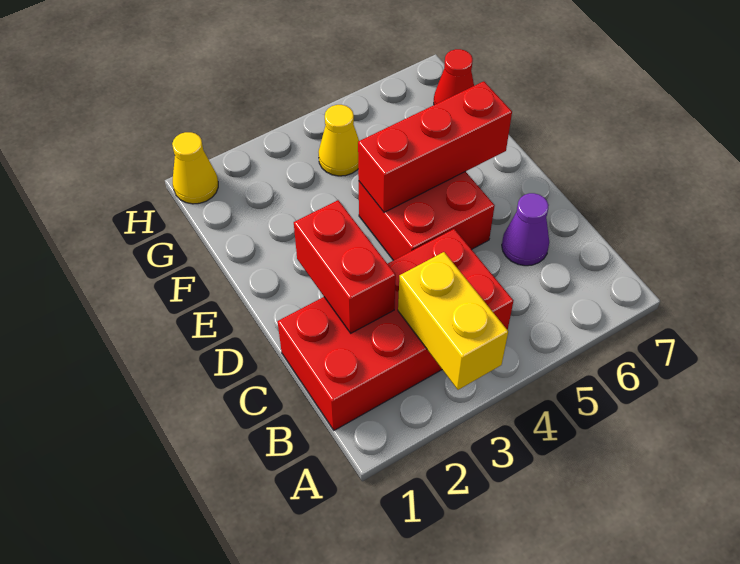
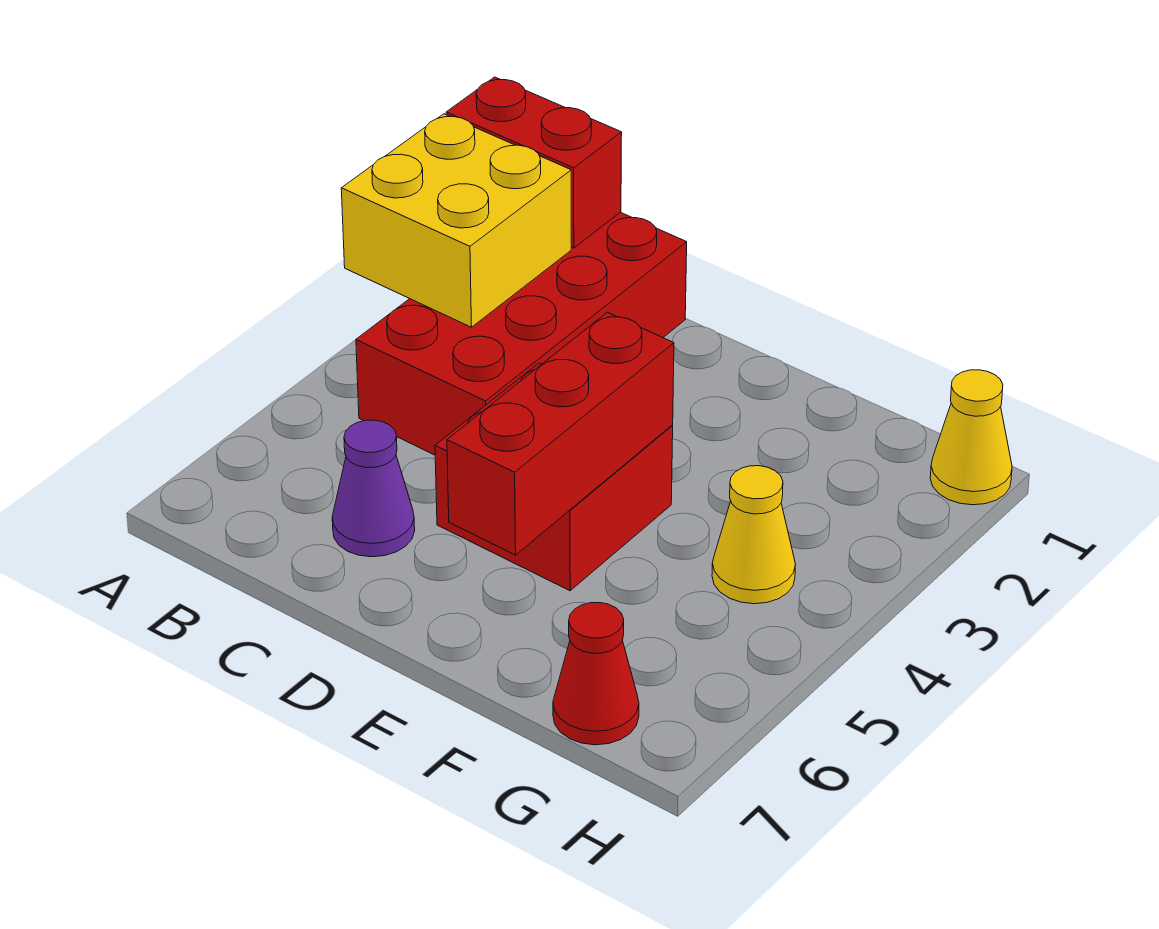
yellow brick A3:B3 level 2 -> yellow brick A2:B3 level 2
red brick C2:D2 level 2 -> red brick A1:B1 level 2

